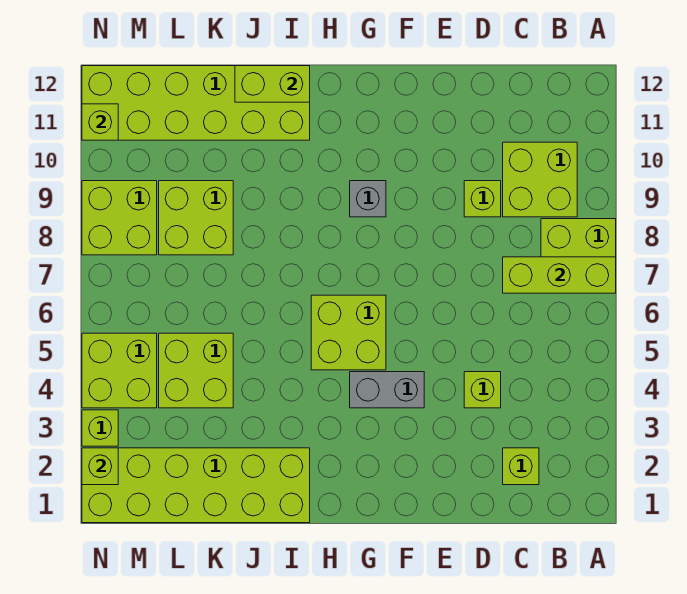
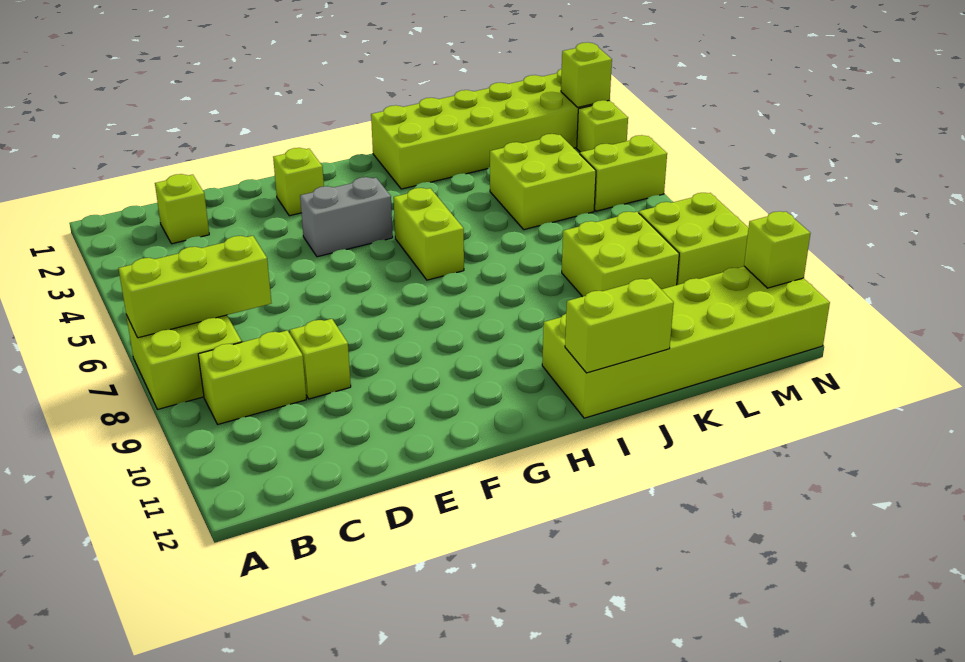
lime brick B9:C10 level 1 -> lime brick B9:C9 level 1
lime brick D4 level 1 -> lime brick F2 level 1
lime brick G5:H6 level 1 -> lime brick H5:H6 level 1
grey brick G9 level 1 -> none
lime brick M4:N5 level 1 -> lime brick M5:N5 level 1

